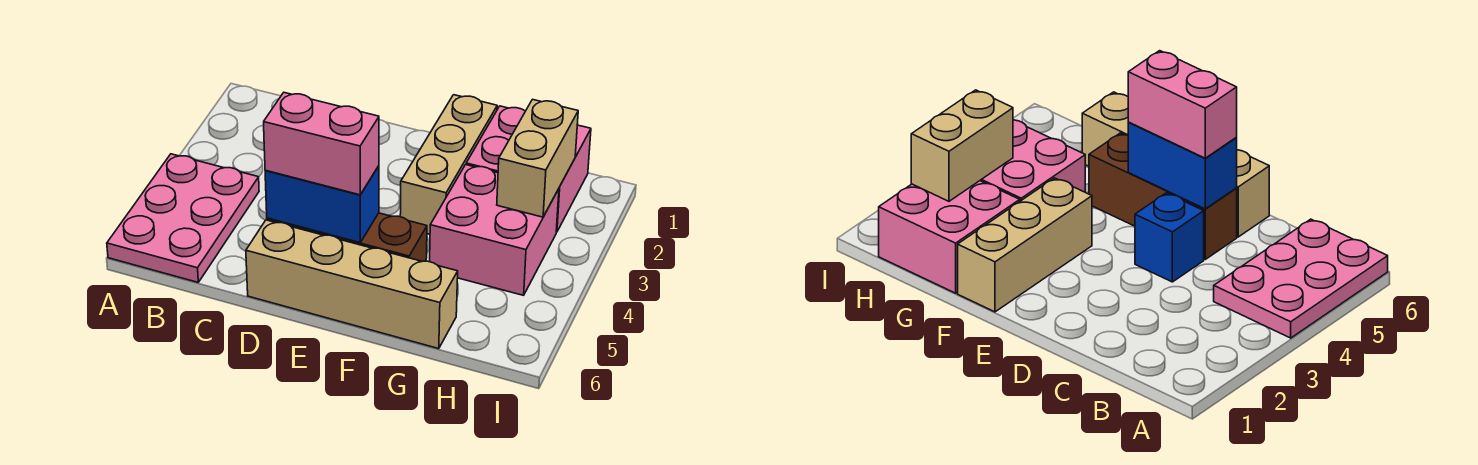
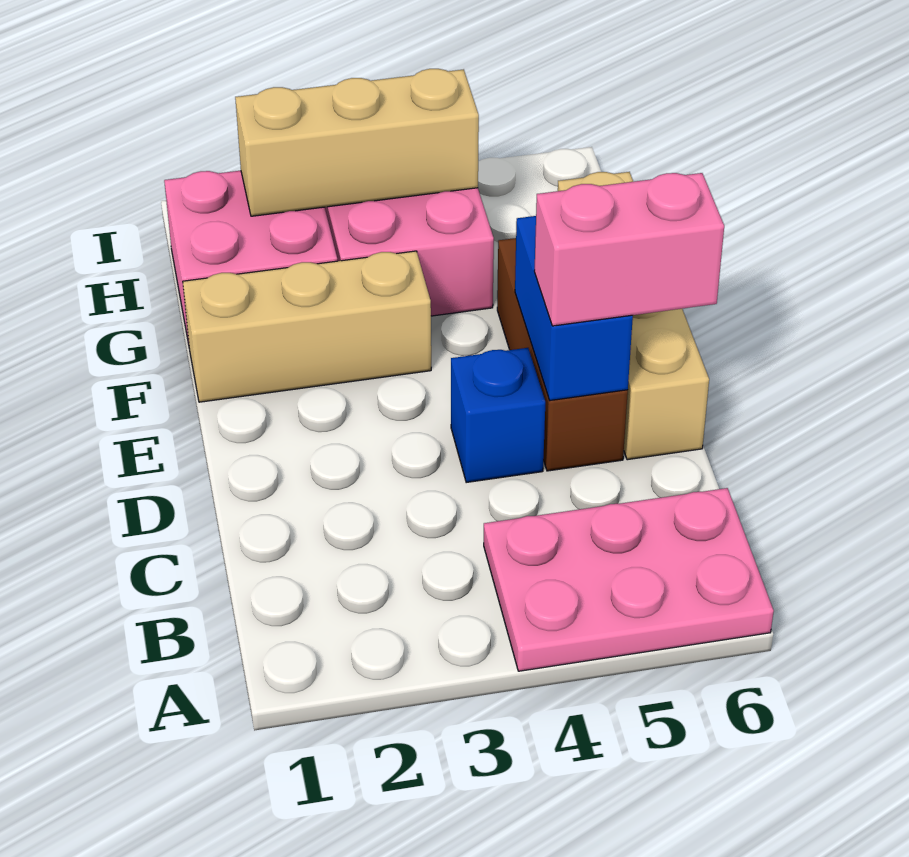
pink brick D5:E5 level 3 -> pink brick D5:D6 level 3
tan brick H2:H3 level 2 -> tan brick H2:H4 level 2

